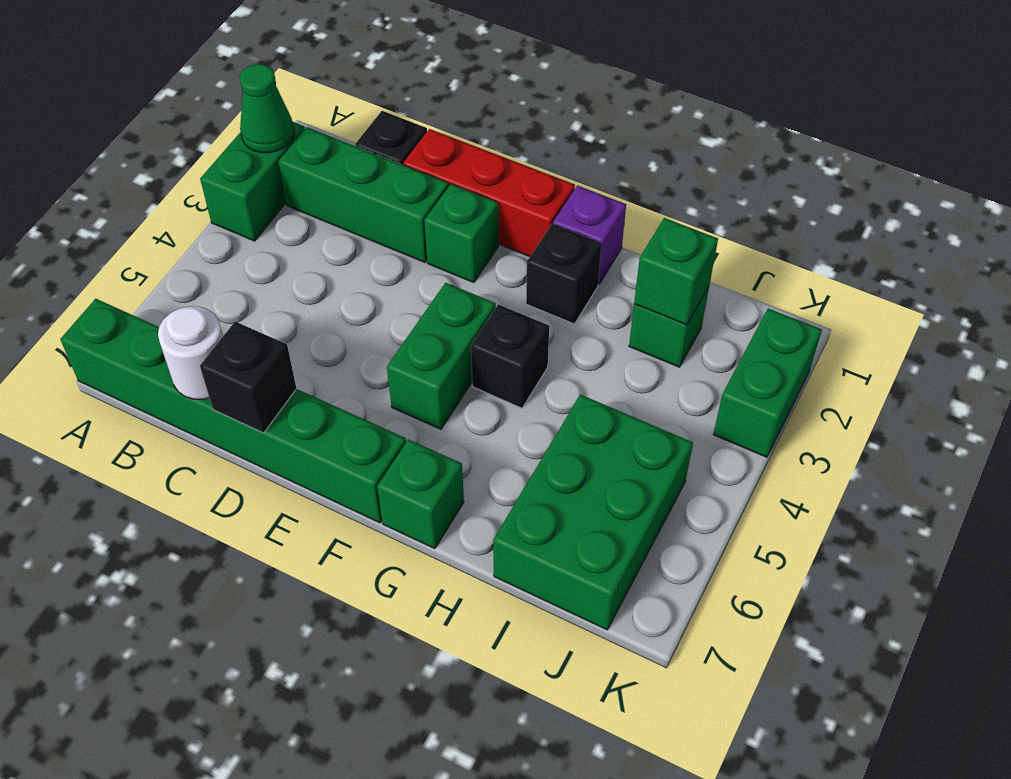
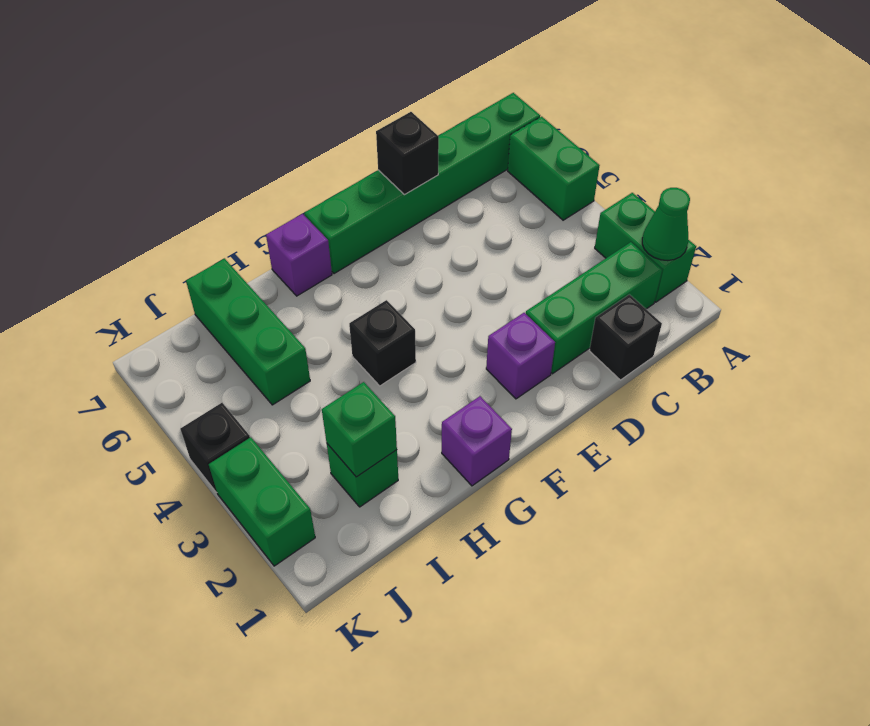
white round brick C7 level 2 -> none
red brick D1:F1 level 1 -> none
green brick E2 level 1 -> purple brick E2 level 1
green brick F4:F5 level 1 -> green brick A5:A6 level 1
black brick G2 level 1 -> black brick K4 level 1
green brick G7 level 1 -> purple brick G7 level 1
green brick I5:J7 level 1 -> green brick I5:I7 level 1

